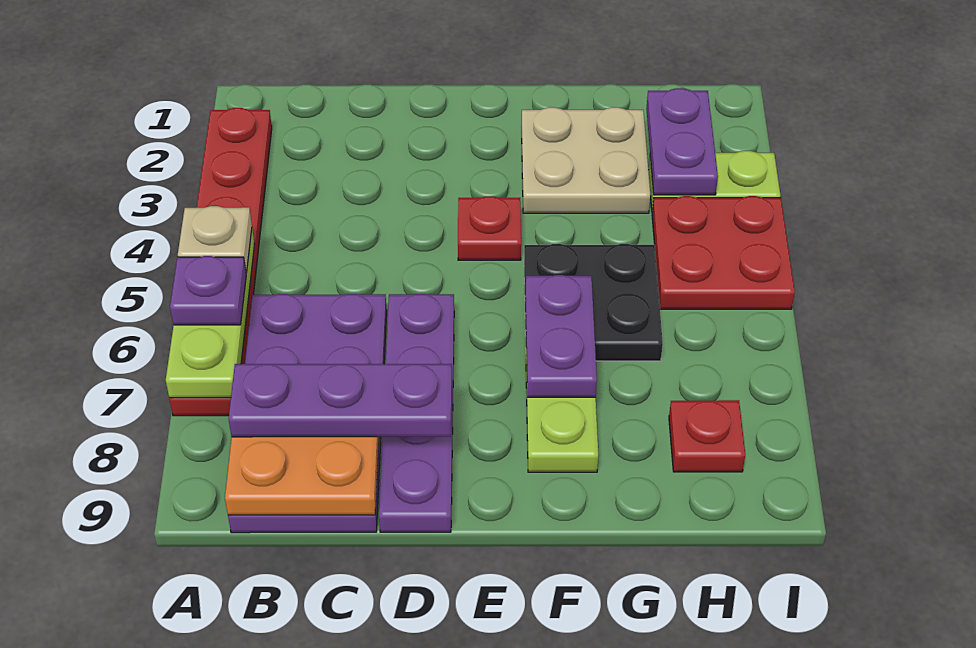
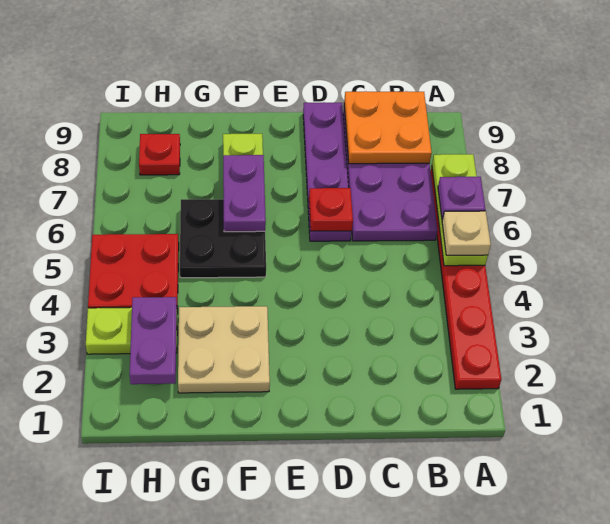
purple plate B8:D8 level 3 -> none
red plate E4 level 1 -> red plate D6 level 2

